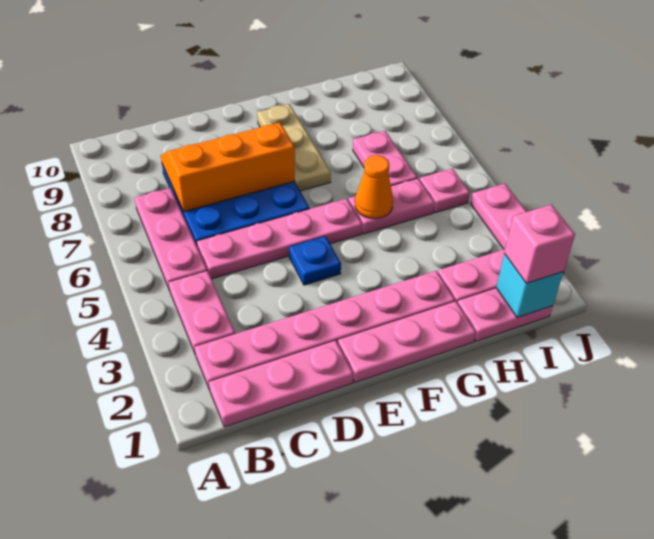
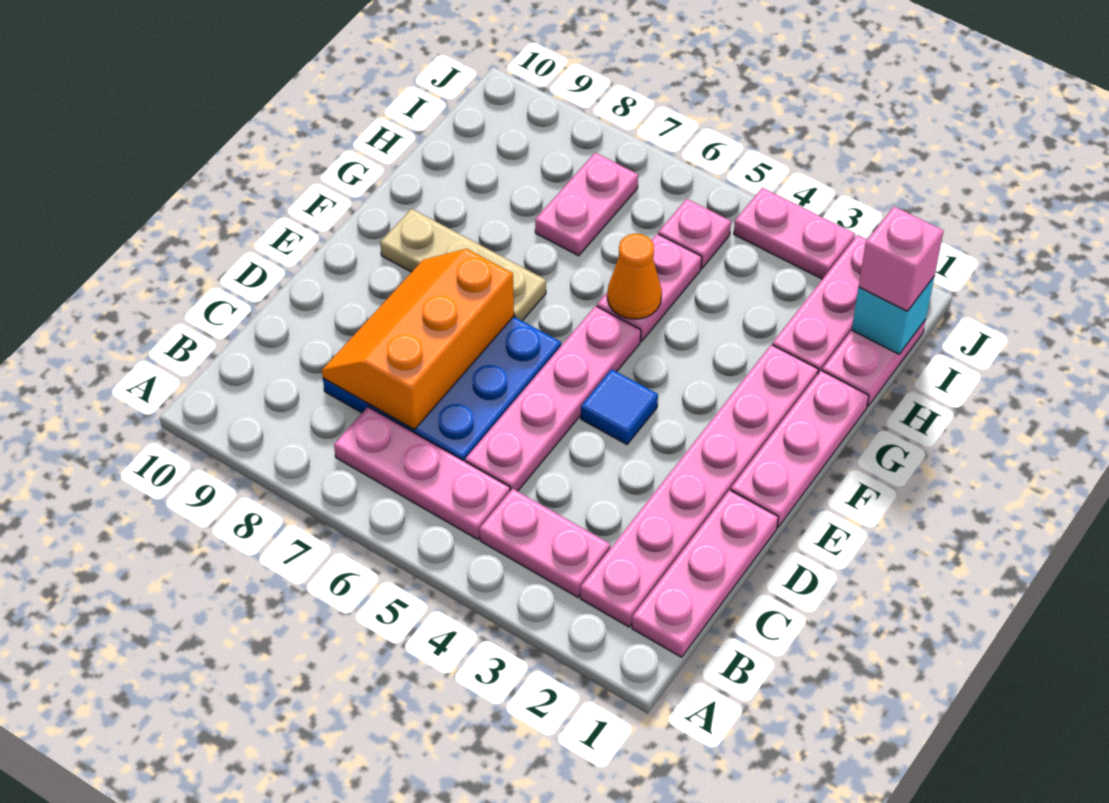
blue plate E4 level 1 -> blue tile E4 level 1
pink plate H6:H7 level 1 -> pink plate H7:I7 level 1

